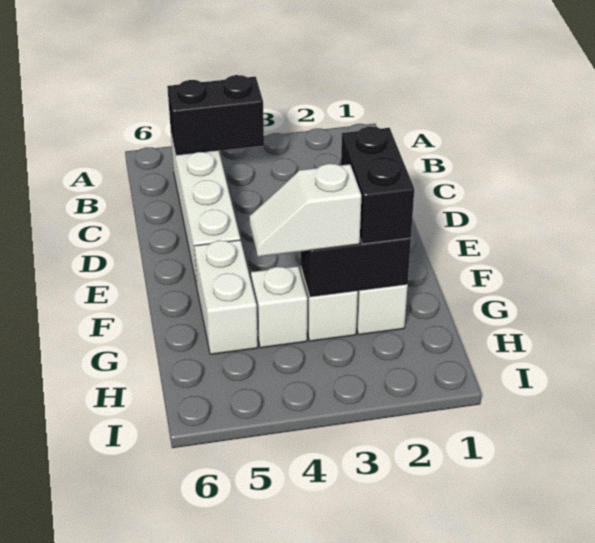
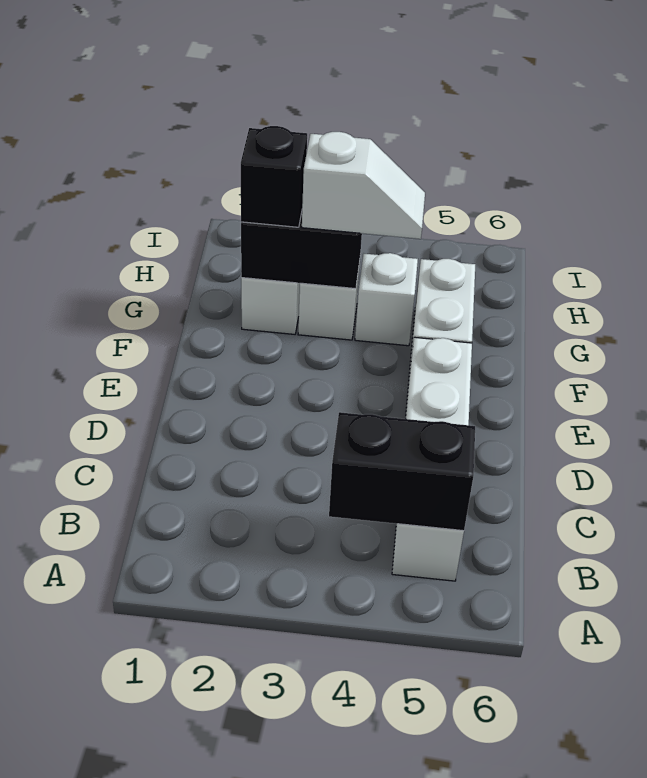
black brick F2:G2 level 3 -> black brick G2 level 3

